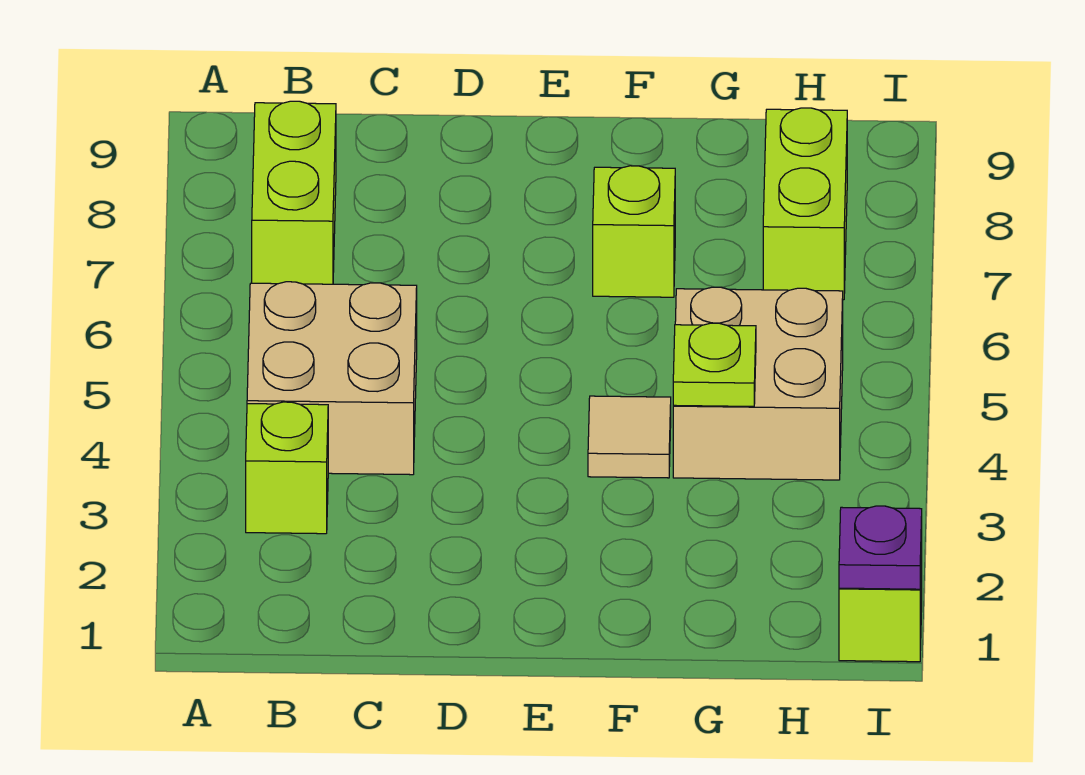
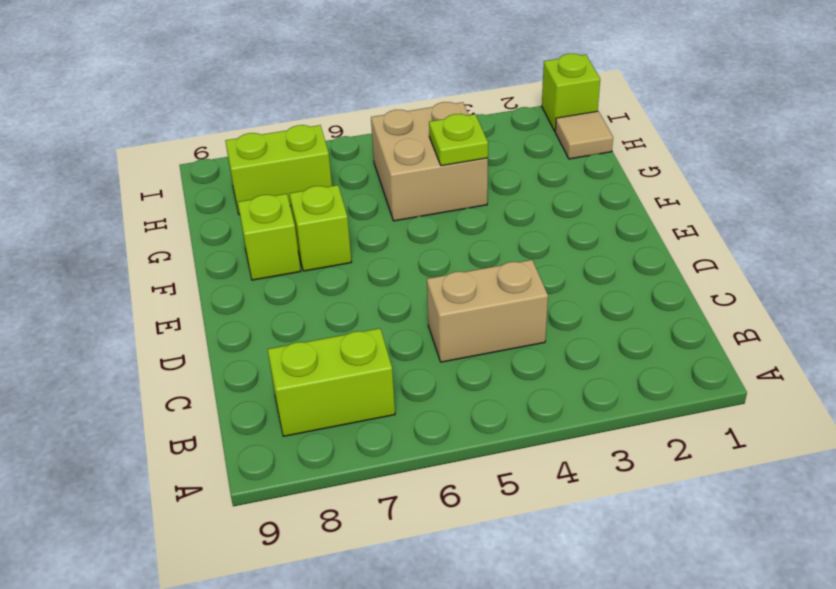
lime brick B3 level 1 -> lime brick F8 level 1
tan brick B4:C5 level 1 -> tan brick C4:C5 level 1
tan tile F4 level 1 -> tan tile H1 level 1
purple plate I1 level 2 -> none

